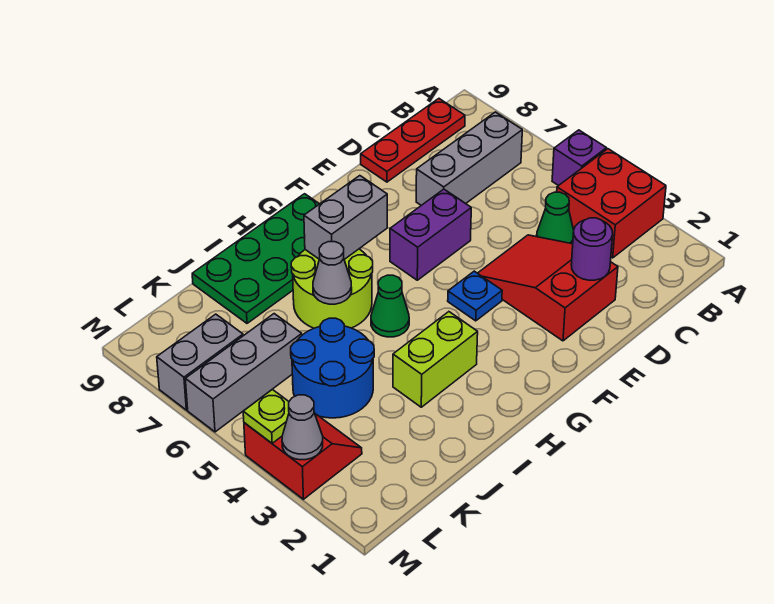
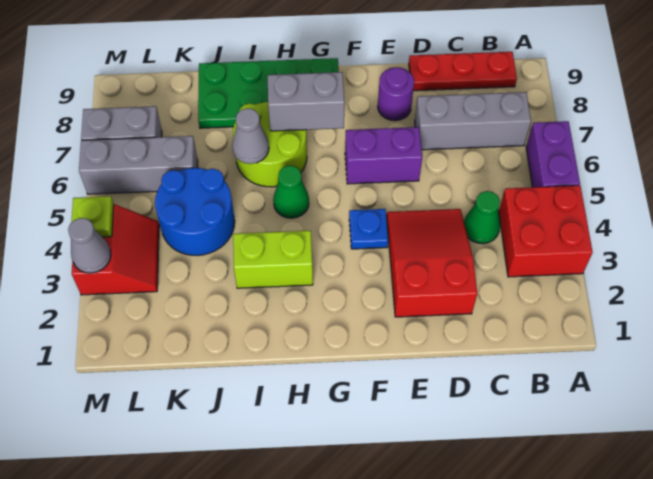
purple brick A5 level 1 -> purple brick A5:A6 level 1
purple round brick D2 level 2 -> purple round brick E8 level 1

